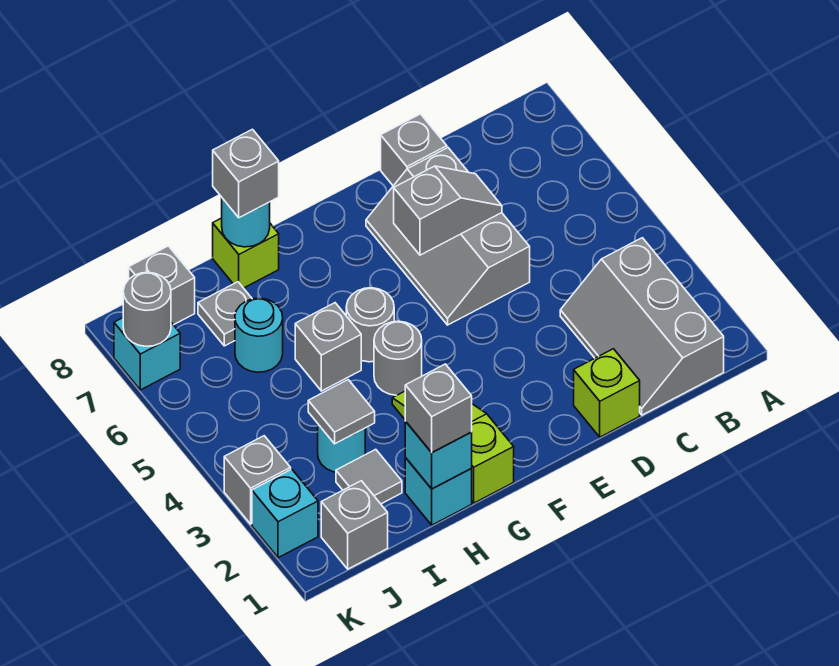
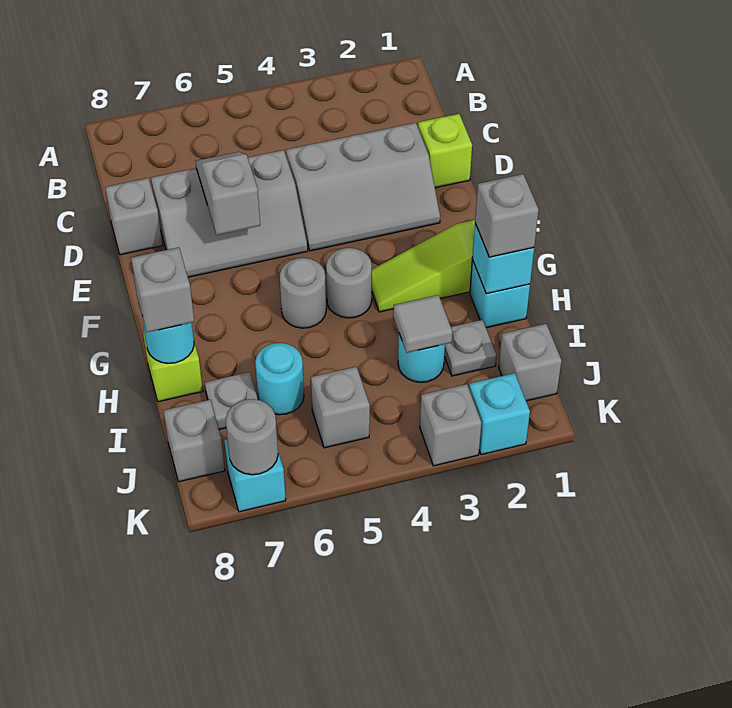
grey slope B1:C3 level 1 top B -> grey slope D2:E4 level 1 top D
grey brick H5 level 1 -> grey brick J5 level 1
grey tile I2 level 1 -> grey plate I2 level 1

